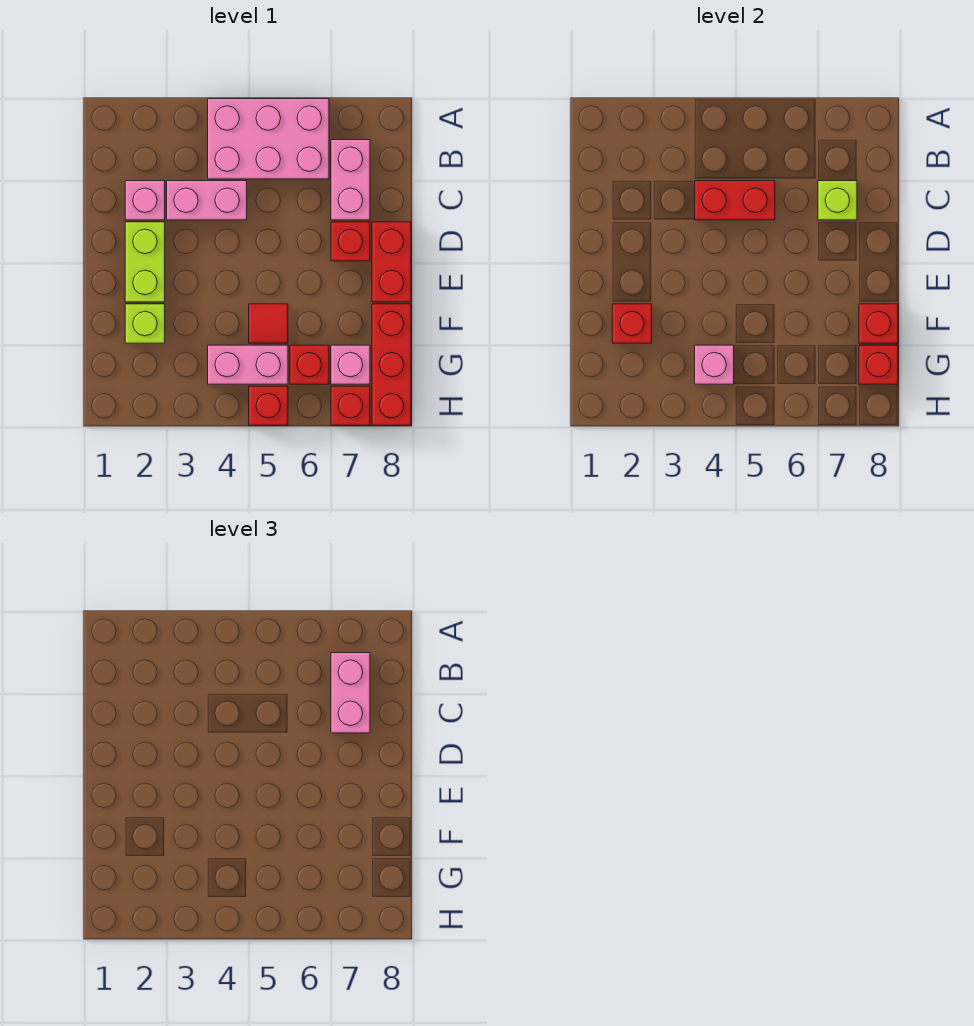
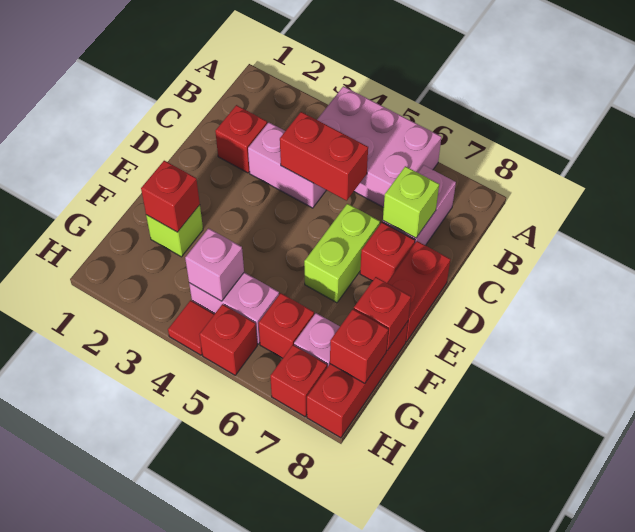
pink brick B7:C7 level 3 -> none
pink brick C2 level 1 -> red brick C2 level 1
lime brick D2:E2 level 1 -> lime brick D6:E6 level 1
red tile F5 level 1 -> red tile H4 level 1

